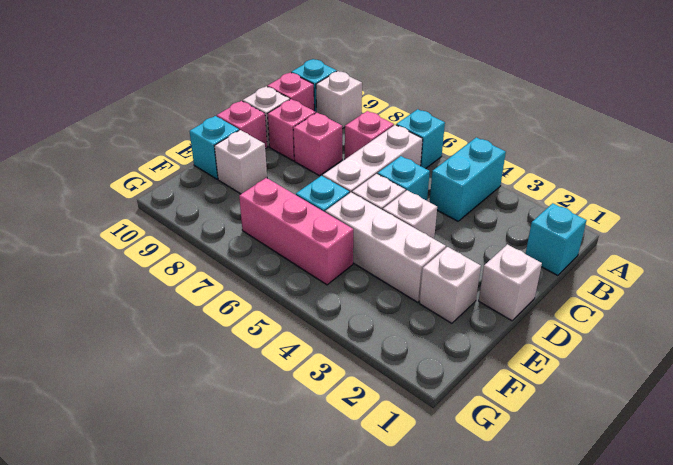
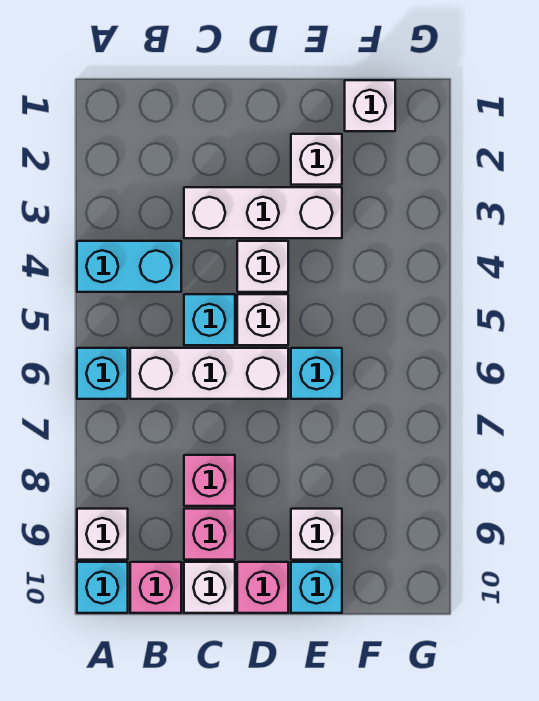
cyan brick B1 level 1 -> none
pink brick B7 level 1 -> none
white brick D1 level 1 -> white brick F1 level 1
white brick E3:E5 level 1 -> white brick C3:E3 level 1
pink brick F5:F7 level 1 -> none

